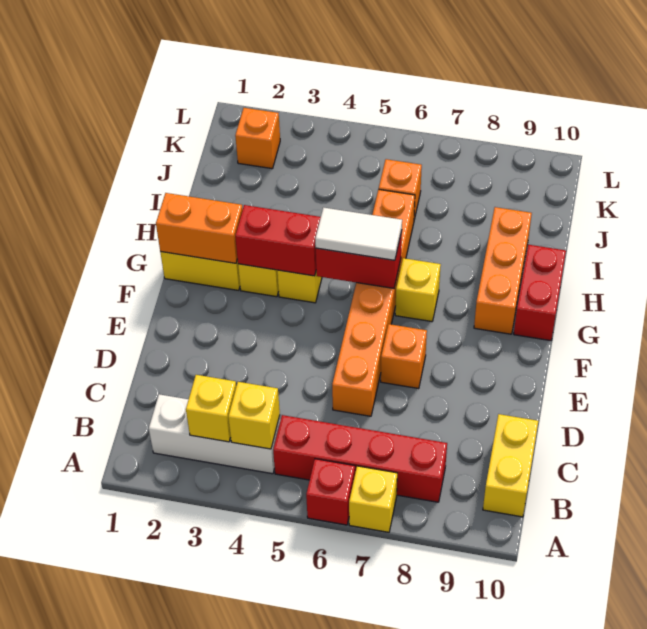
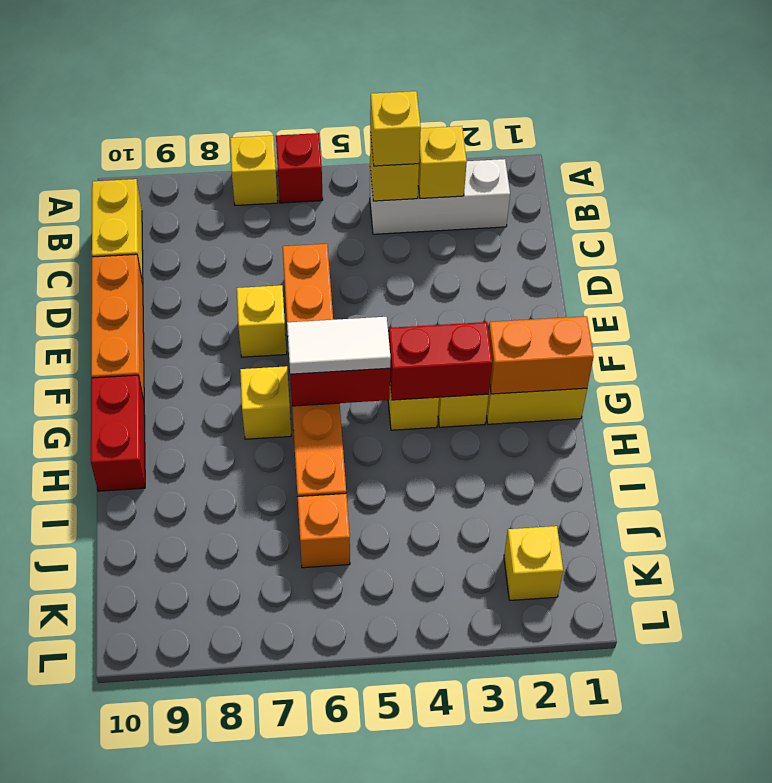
none -> yellow brick B4 level 3
red brick B5:B8 level 1 -> none
orange brick E7 level 1 -> yellow brick E7 level 1
orange brick G9:I9 level 1 -> orange brick D10:F10 level 1
orange brick K2 level 1 -> yellow brick K2 level 1

